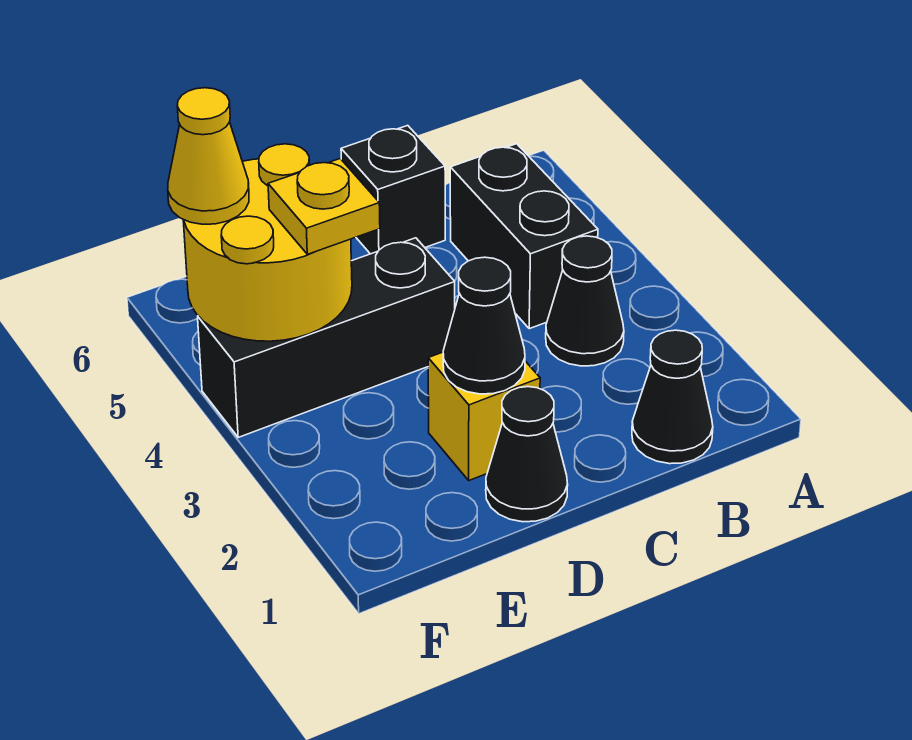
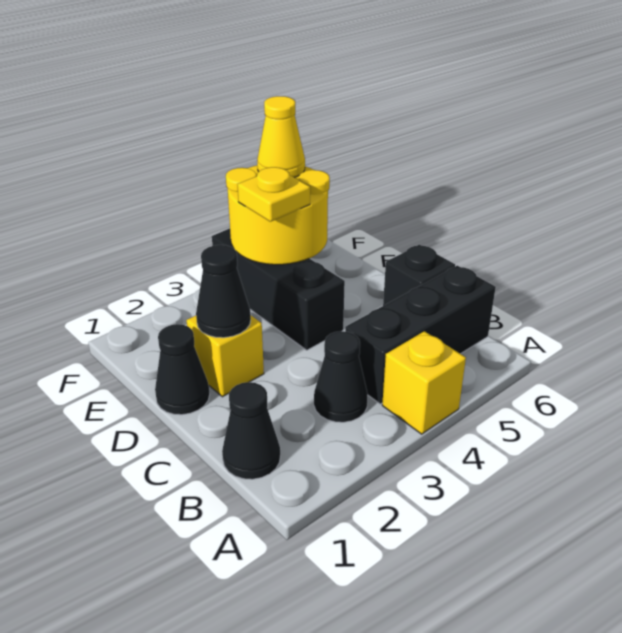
none -> yellow brick A4 level 1
black brick B4:B5 level 1 -> black brick B4:B6 level 1

